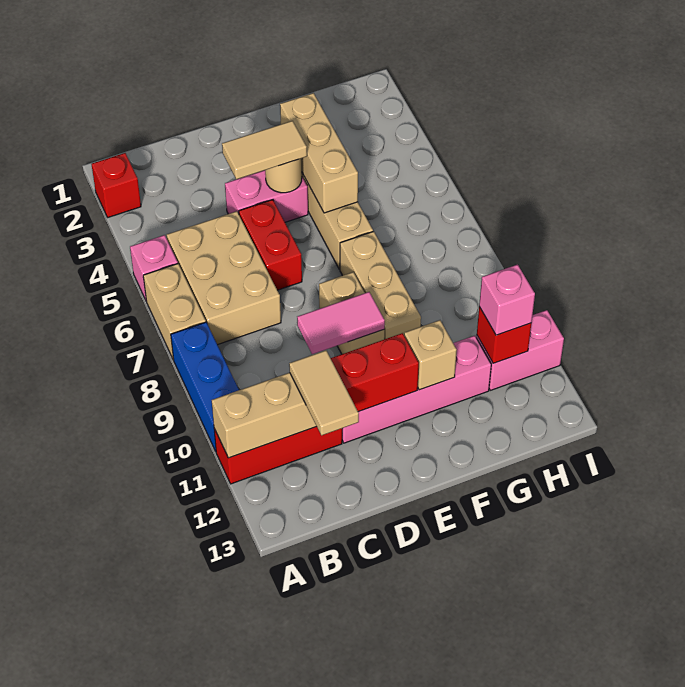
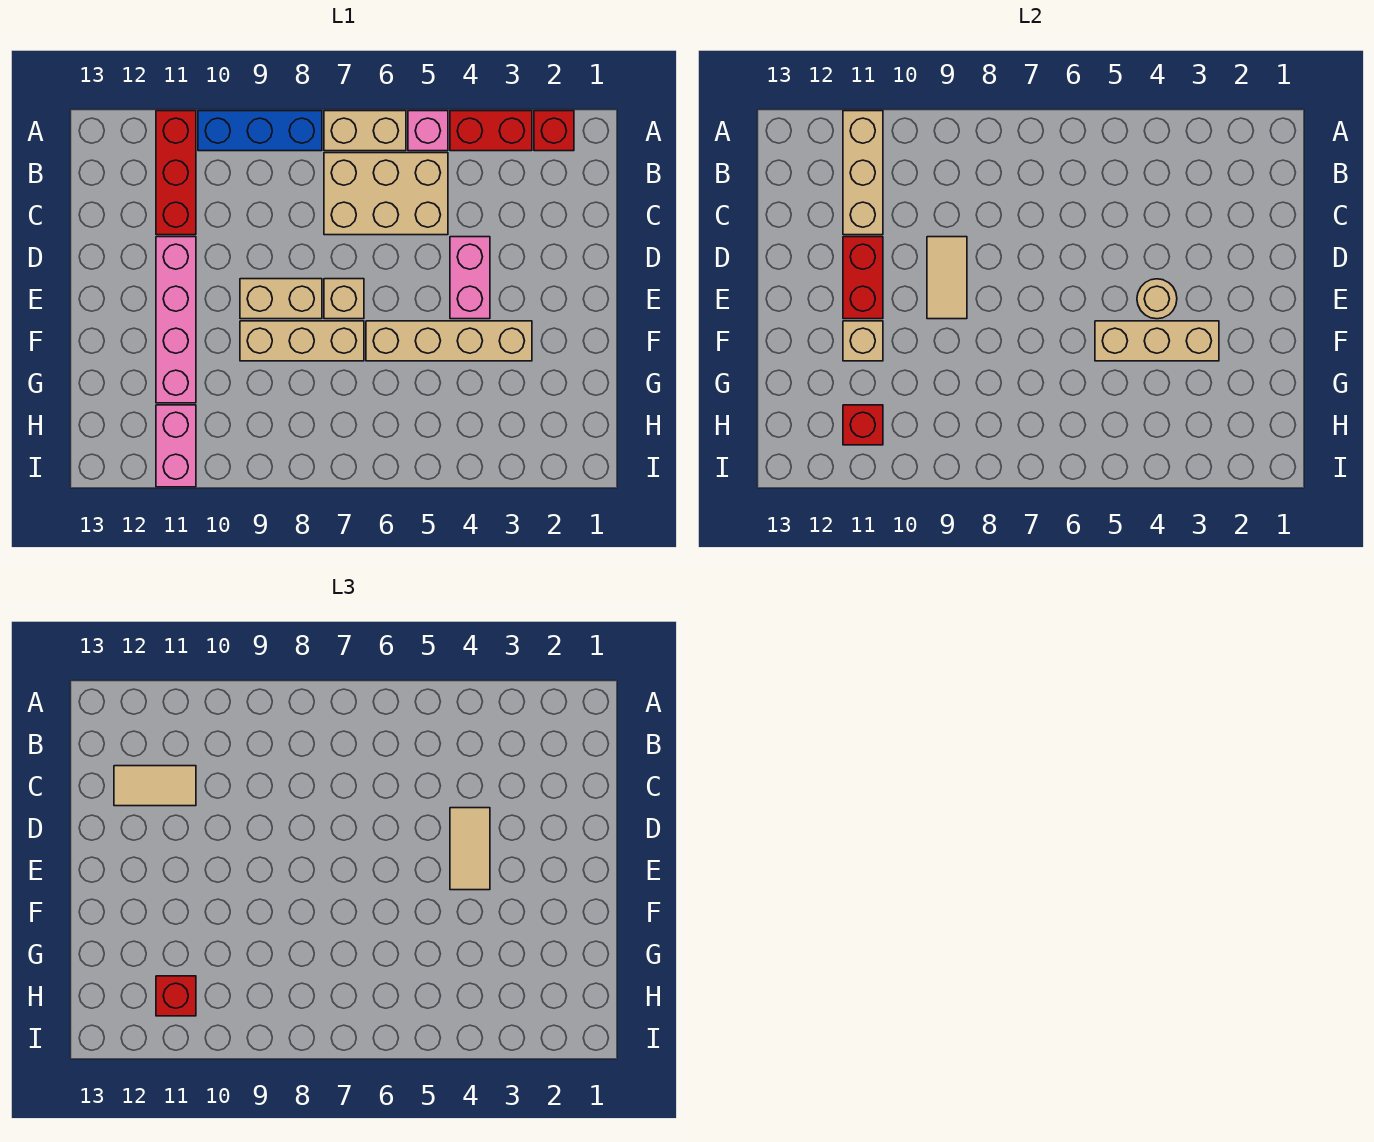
red brick D5:D6 level 1 -> red brick A3:A4 level 1
pink tile D9:E9 level 2 -> tan tile D9:E9 level 2
none -> tan brick E7 level 1
pink brick H11 level 3 -> red brick H11 level 3

